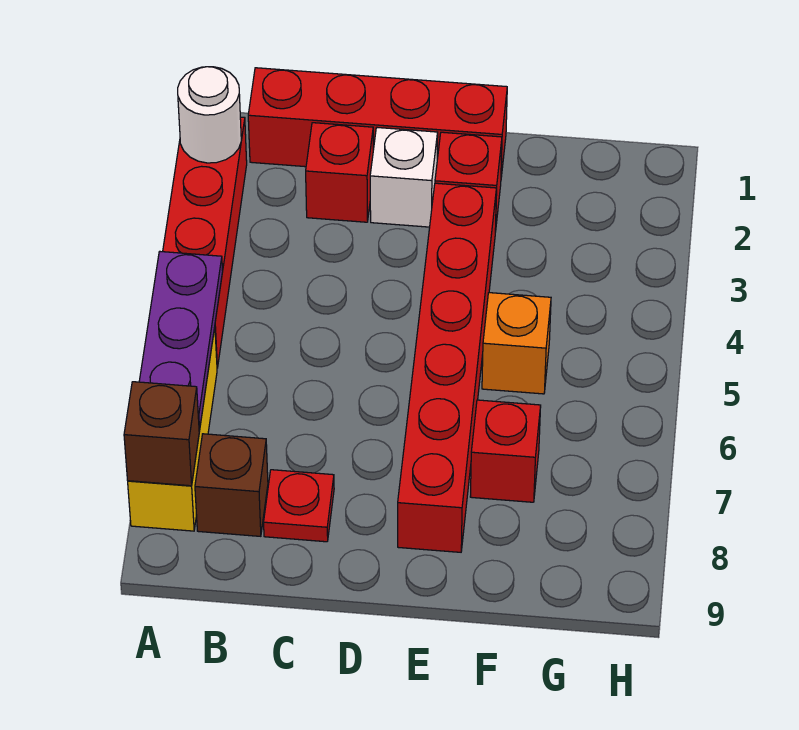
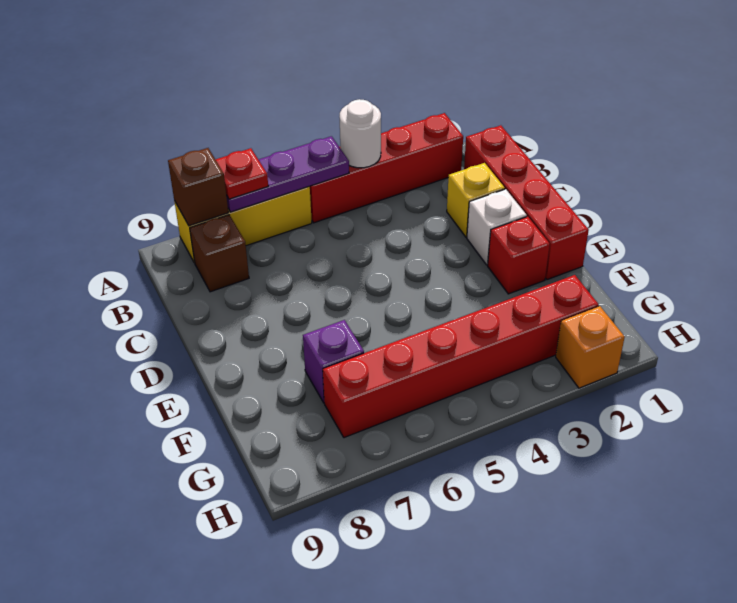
white round brick A2 level 2 -> white round brick A4 level 2
red brick C2 level 1 -> yellow brick C2 level 1
red plate C8 level 1 -> red plate A7 level 3
red brick E3:E8 level 1 -> red brick G2:G7 level 1
orange brick F5 level 1 -> orange brick H2 level 1
red brick F7 level 1 -> purple brick F7 level 1

